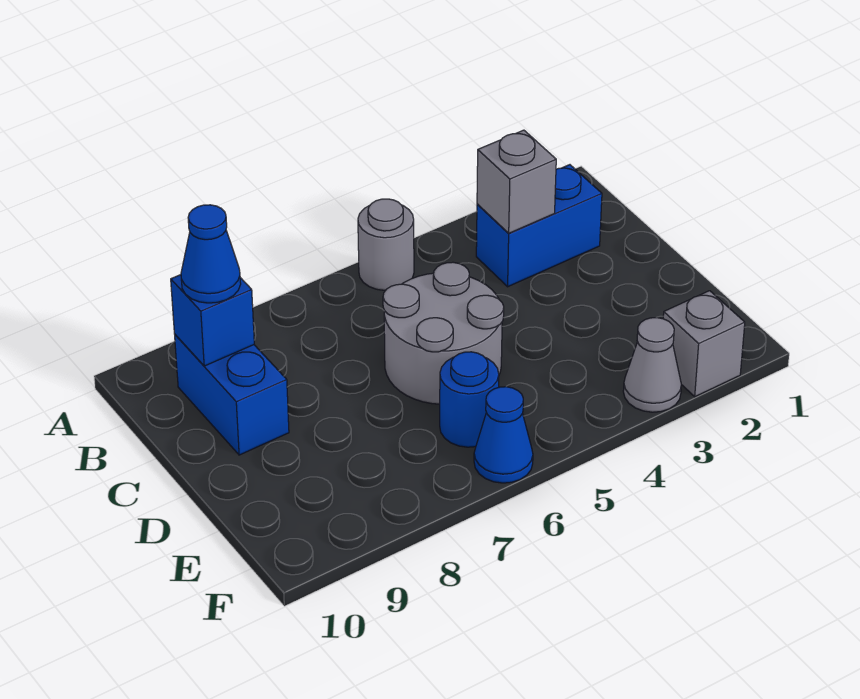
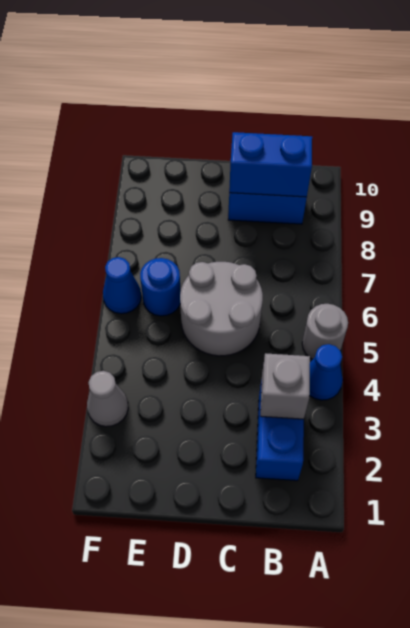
blue brick B9 level 2 -> blue brick B9:C9 level 2
blue cone B9 level 3 -> blue cone A4 level 1
grey brick F2 level 1 -> none

